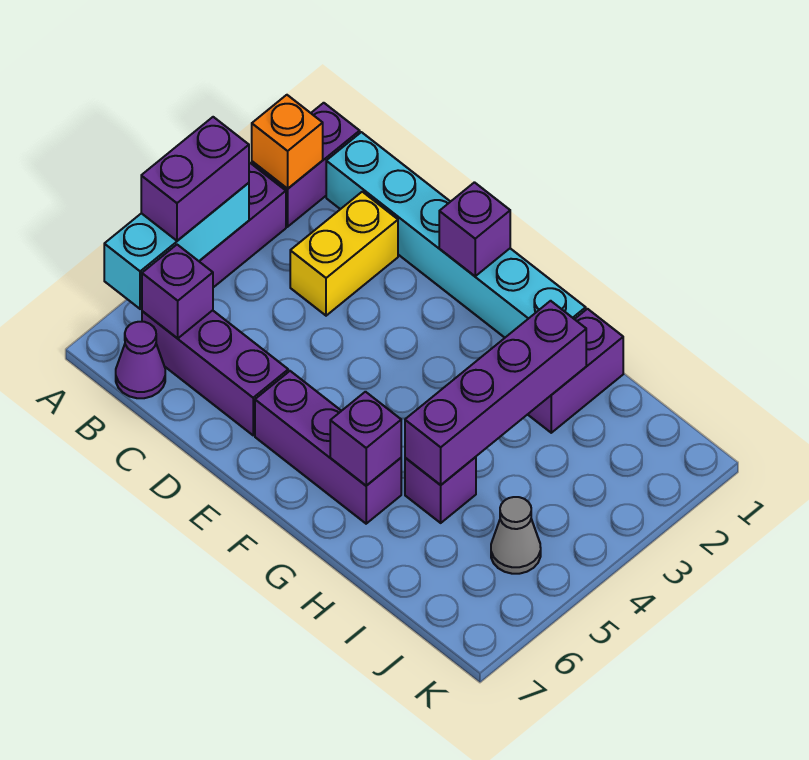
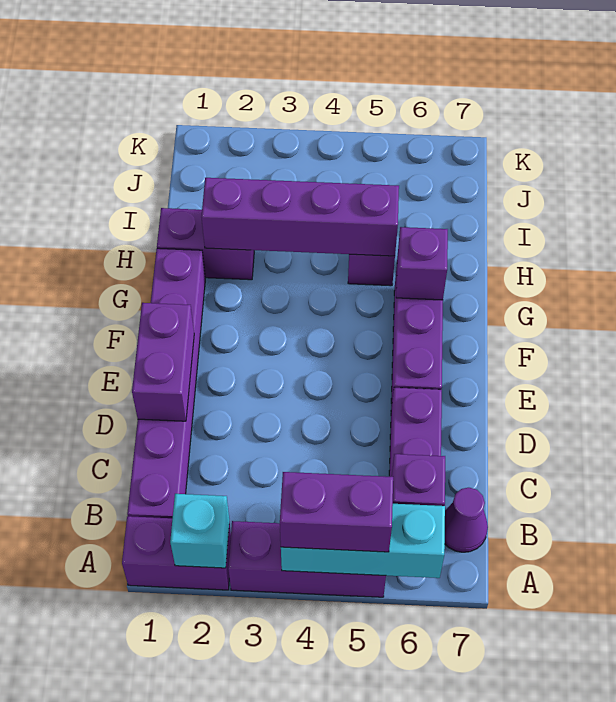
orange brick A2 level 2 -> cyan brick A2 level 2
cyan brick B1:G1 level 1 -> purple brick B1:G1 level 1
yellow brick C2:C3 level 1 -> none
purple brick E1 level 2 -> purple brick D1:E1 level 2
grey cone J5 level 1 -> none

